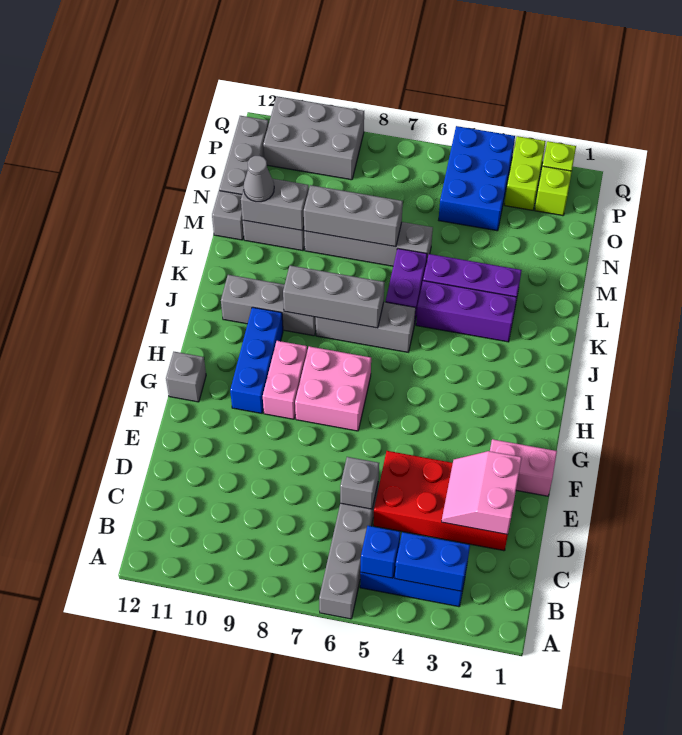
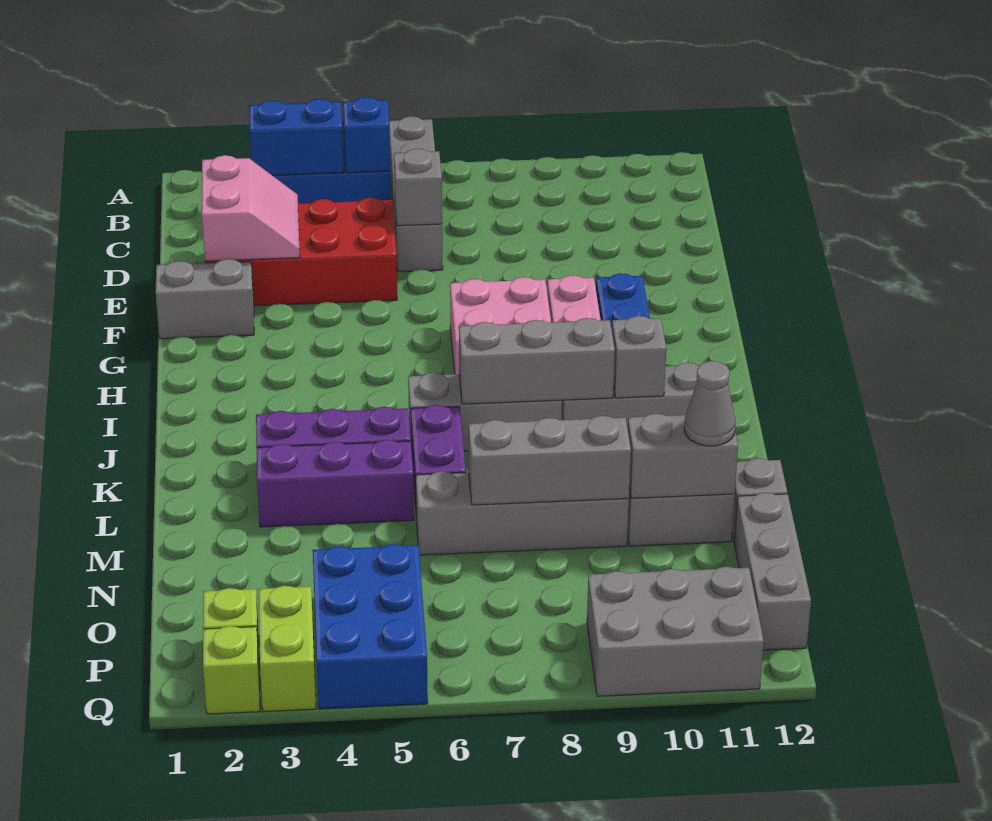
pink brick F1:F2 level 1 -> grey brick F1:F2 level 1
grey brick G12 level 1 -> grey brick J10 level 2

